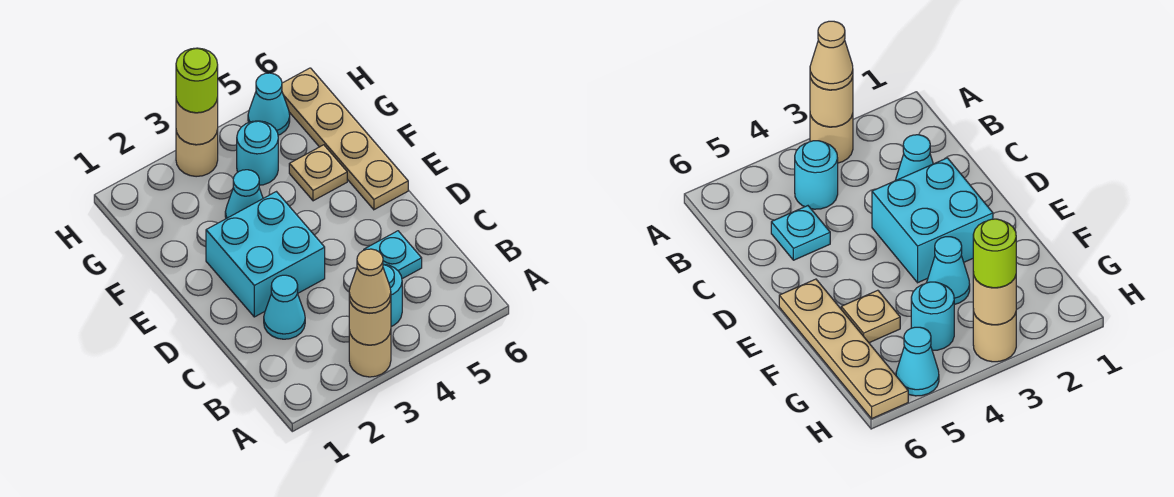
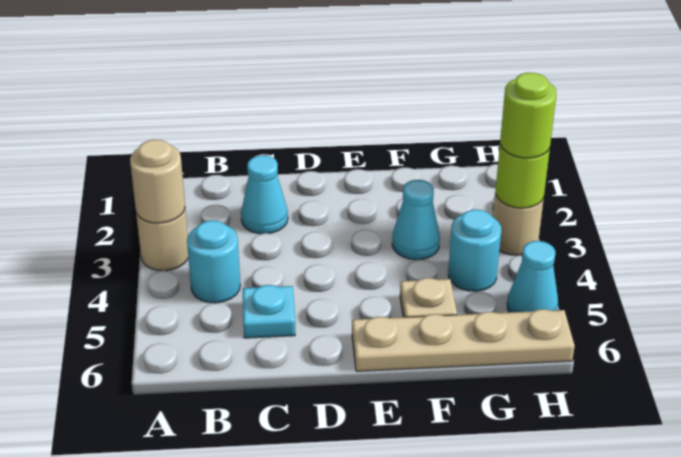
tan cone A3 level 3 -> none
cyan brick D2:E3 level 1 -> none
tan round brick H3 level 2 -> lime round brick H3 level 2

